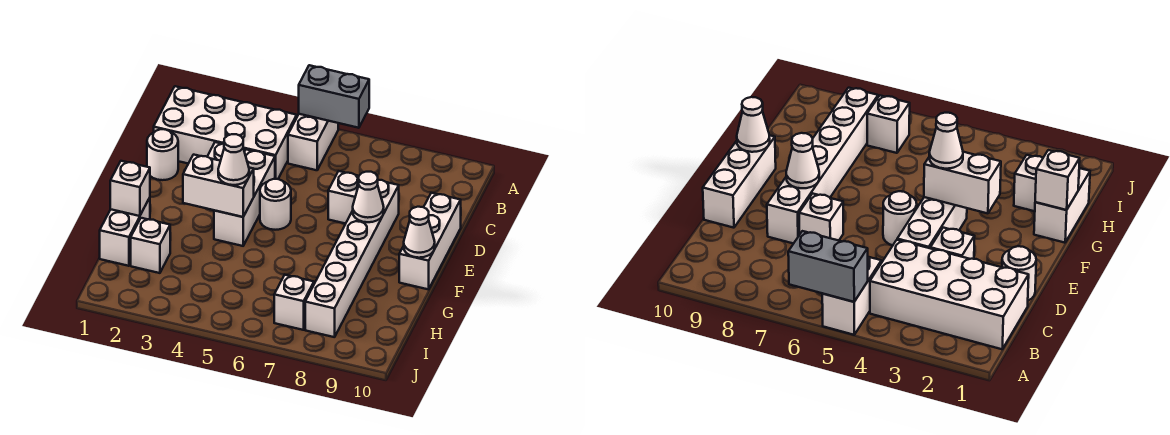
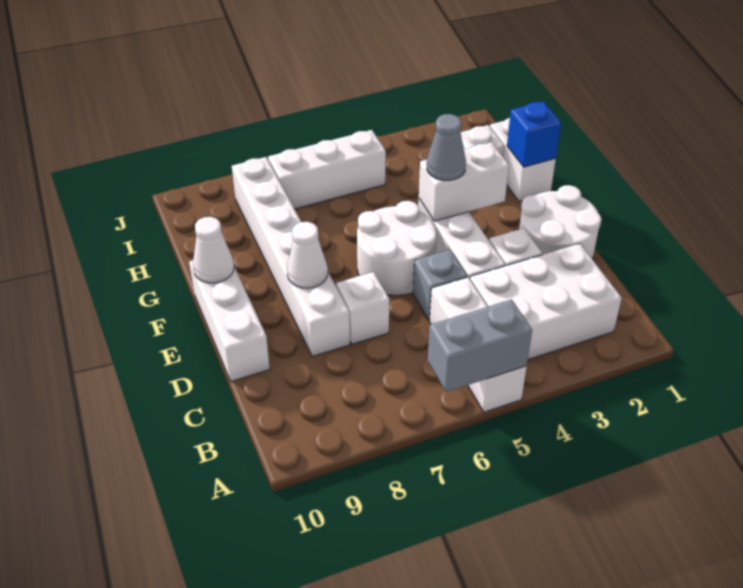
white brick A5:B5 level 1 -> white brick A5:C5 level 1
white brick B1:C4 level 1 -> white brick B2:C4 level 1
white round brick D1 level 1 -> white round brick D1:E2 level 1
none -> grey brick D5 level 1
white round brick E5 level 1 -> white round brick E5:F6 level 1
white cone F4 level 3 -> grey cone F4 level 3
white brick G1 level 2 -> blue brick G1 level 2
white brick I7 level 1 -> white brick I5:I7 level 1

